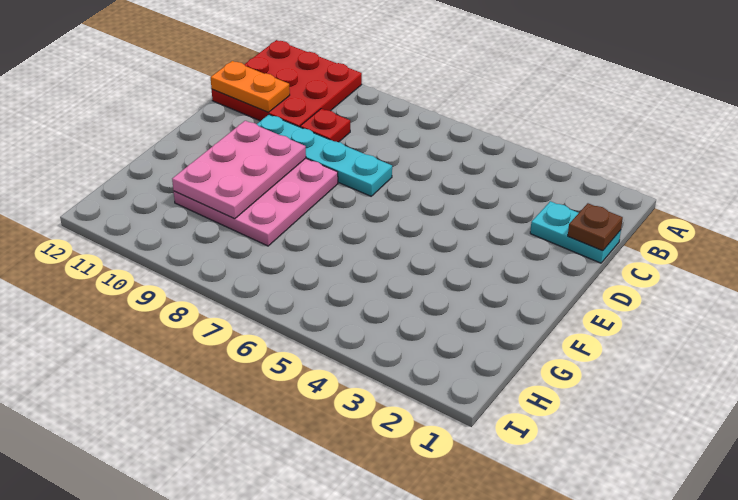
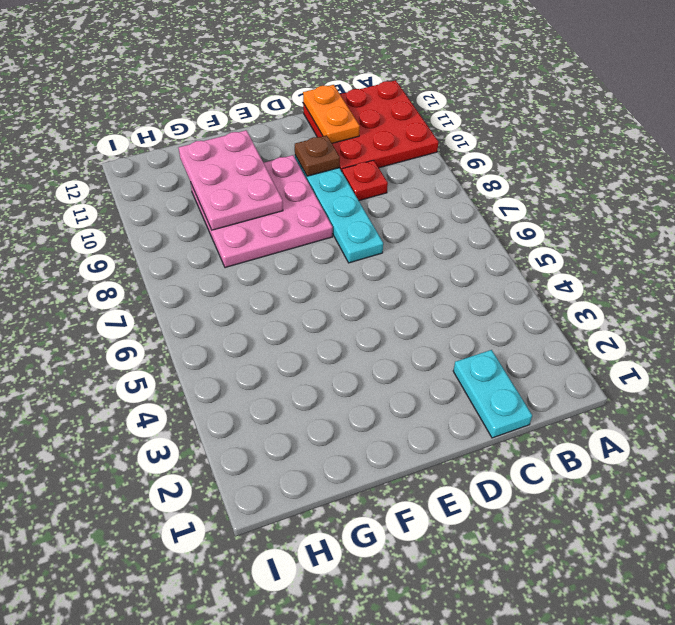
brown plate C1 level 2 -> brown plate D10 level 2
pink plate E9:G10 level 2 -> pink plate F9:G11 level 2

